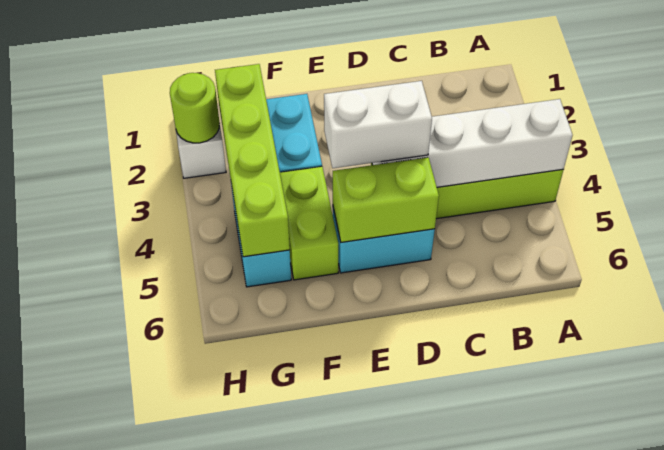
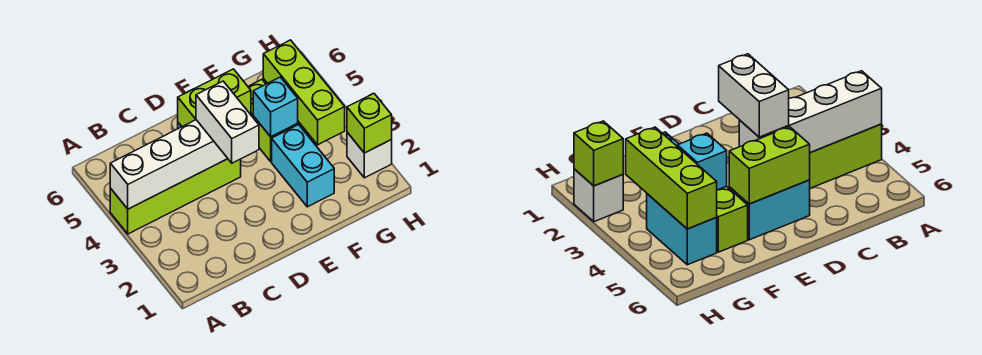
white brick D4:E4 level 3 -> white brick D3:D4 level 3
none -> cyan brick F4 level 2
lime brick G2:G5 level 2 -> lime brick G3:G5 level 2
lime round brick H2 level 2 -> lime brick H2 level 2

